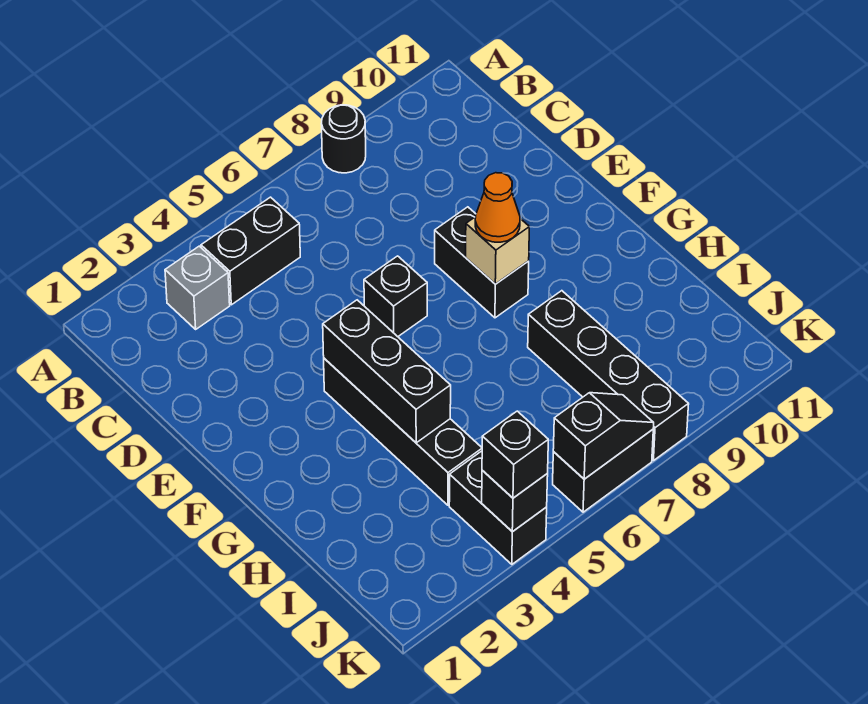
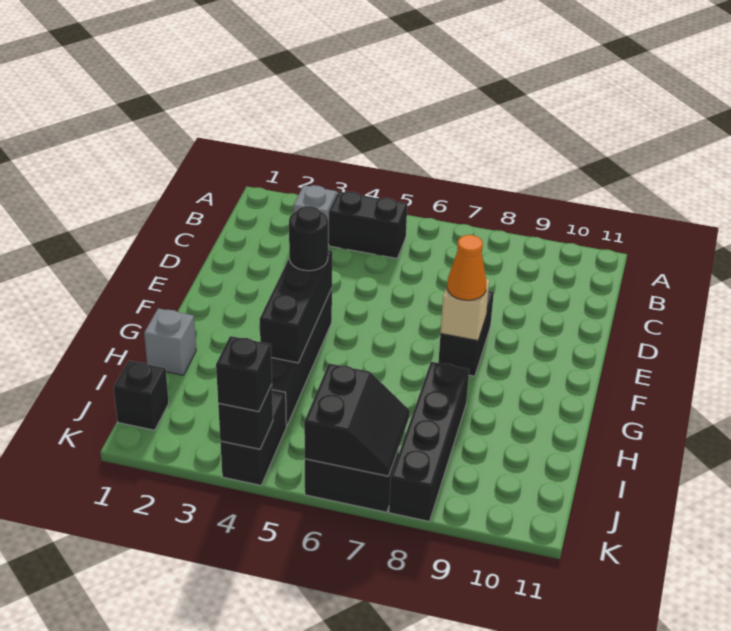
black round brick A8 level 1 -> black round brick F4 level 3
black brick E6 level 1 -> black brick J1 level 1
none -> grey brick H1 level 1
black slope K6:K7 level 2 top 6 -> black slope J6:K7 level 2 top 6

